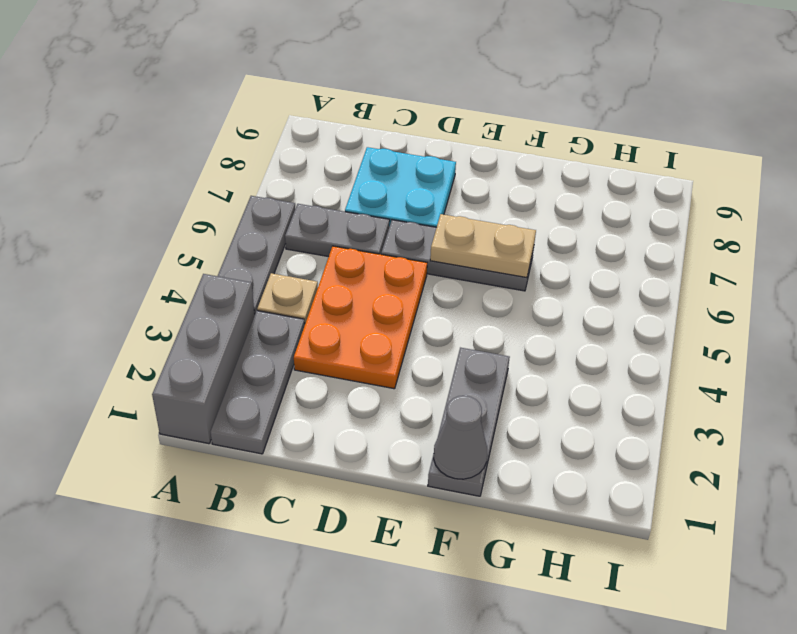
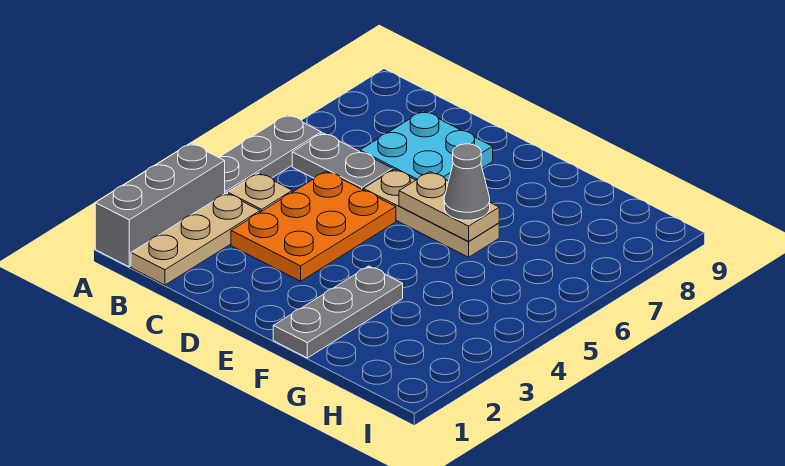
grey plate B1:B3 level 1 -> tan plate B1:B3 level 1
grey plate D6:F6 level 1 -> tan plate D6:F6 level 1
grey cone F1 level 2 -> grey cone F6 level 3

